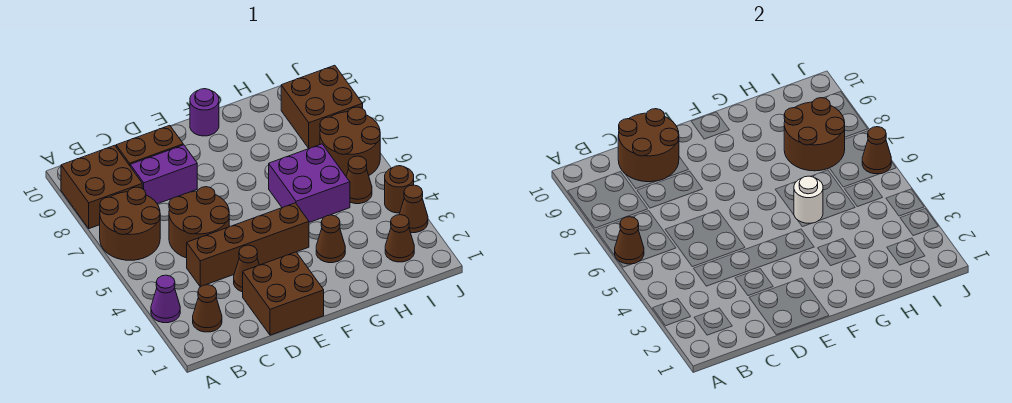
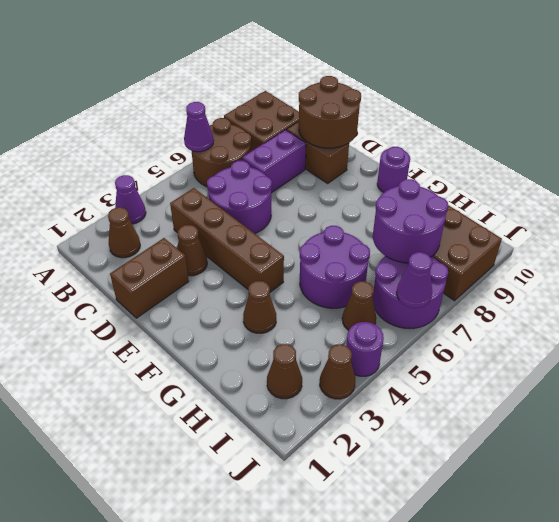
brown cone A6 level 2 -> purple cone A6 level 2
brown round brick C5:D6 level 1 -> purple round brick C5:D6 level 1
purple brick C8:D8 level 1 -> purple brick C7:C8 level 1
brown brick D1:E2 level 1 -> brown brick D1:D2 level 1
purple brick G5:H6 level 1 -> purple round brick G5:H6 level 1
white round brick G5 level 2 -> none
brown round brick H7:I8 level 2 -> purple round brick H7:I8 level 2
brown round brick I6:J7 level 1 -> purple round brick I6:J7 level 1
brown round brick J4 level 1 -> purple round brick J4 level 1
brown cone J6 level 2 -> purple cone J6 level 2

